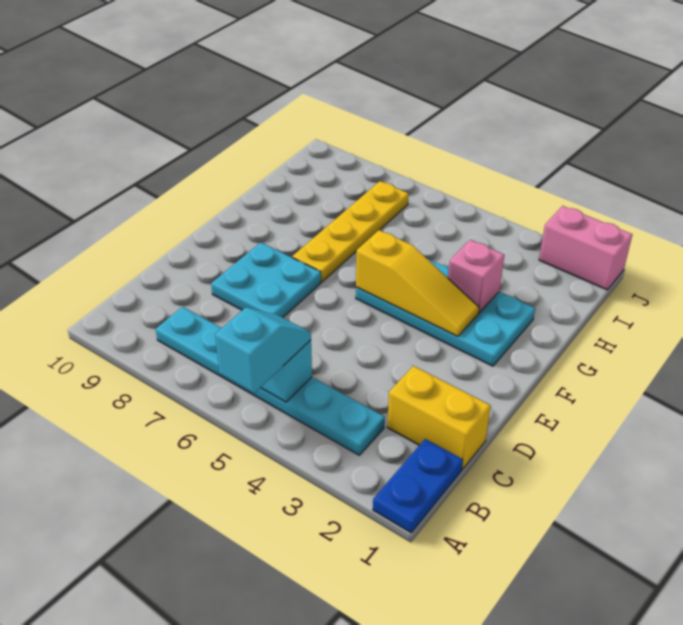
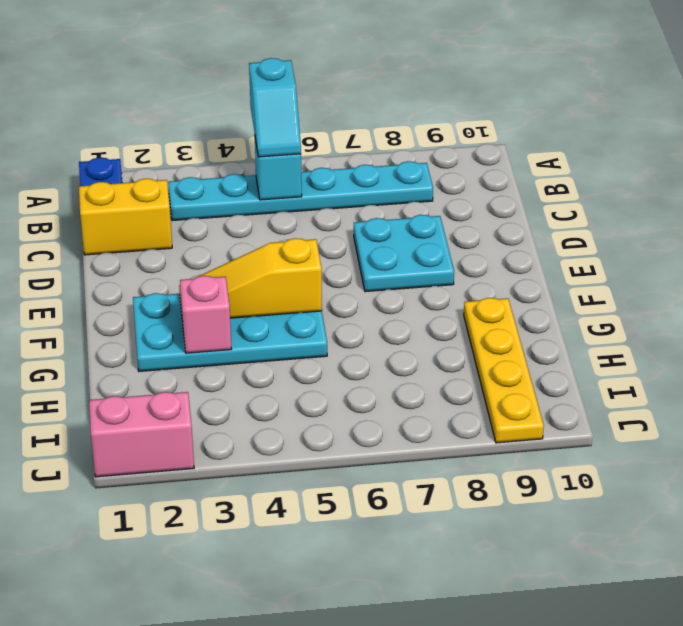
yellow plate F7:I7 level 1 -> yellow plate G9:J9 level 1

